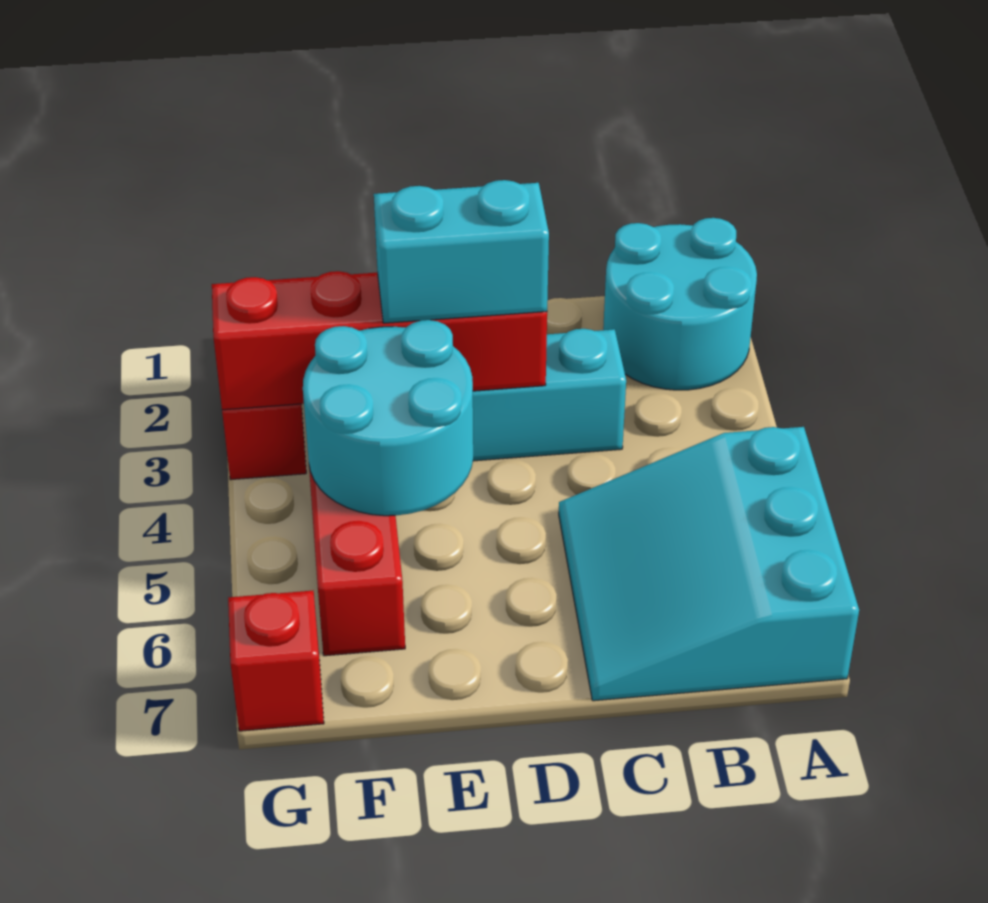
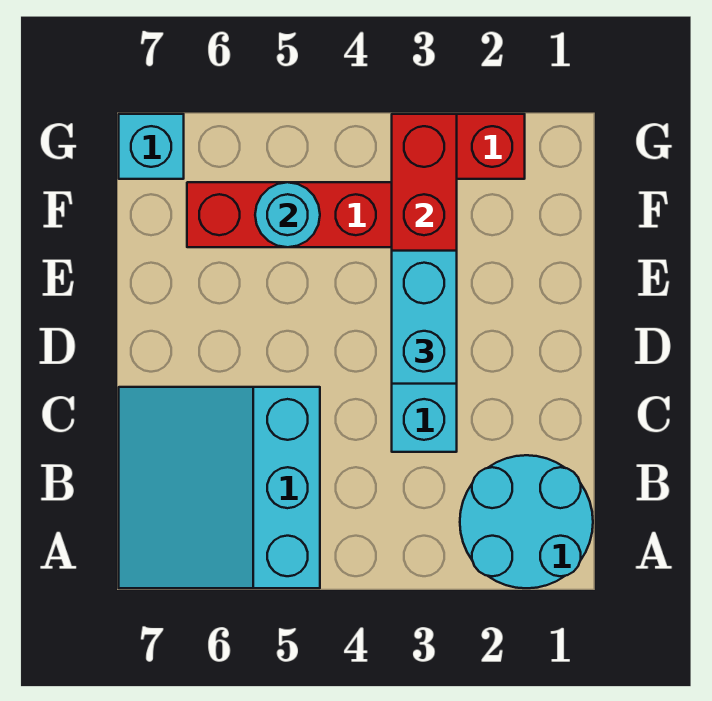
cyan slope A5:C7 level 1 top A -> cyan slope A5:C7 level 1 top 5
cyan round brick E4:F5 level 2 -> cyan round brick F5 level 2
red brick G7 level 1 -> cyan brick G7 level 1

